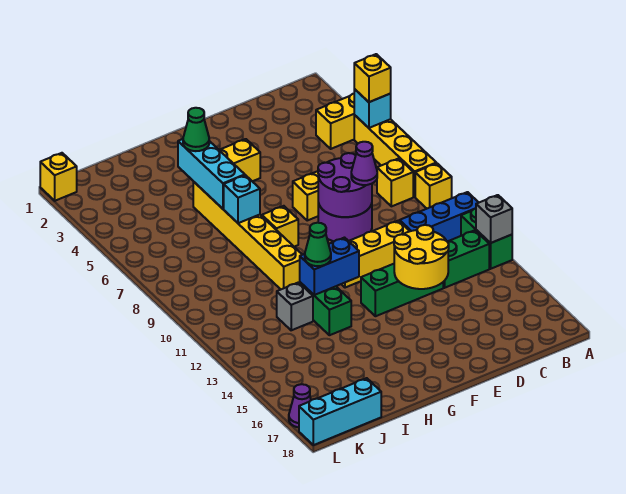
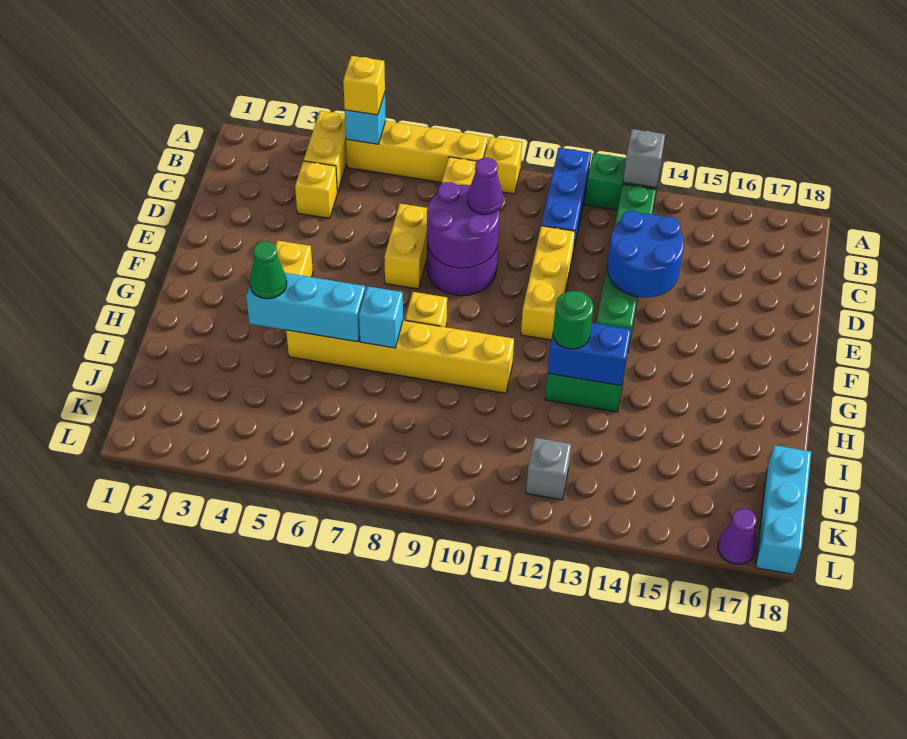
yellow round brick D13:E14 level 2 -> blue round brick D13:E14 level 2
blue brick G12:H12 level 2 -> blue brick H12:H13 level 2
green cone H12 level 3 -> green round brick H12 level 3
grey brick I12 level 1 -> grey brick K12 level 1
yellow brick L1 level 1 -> yellow brick C4 level 1

